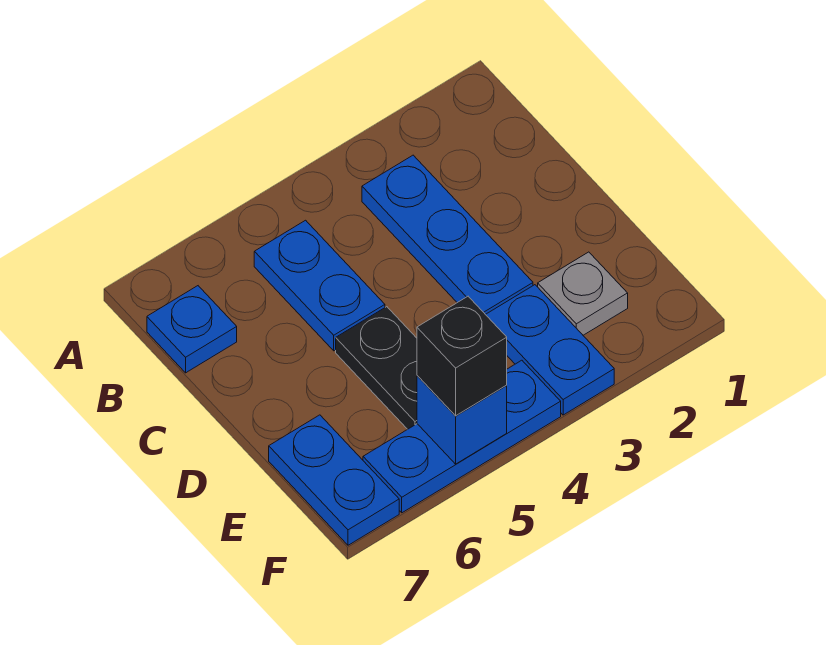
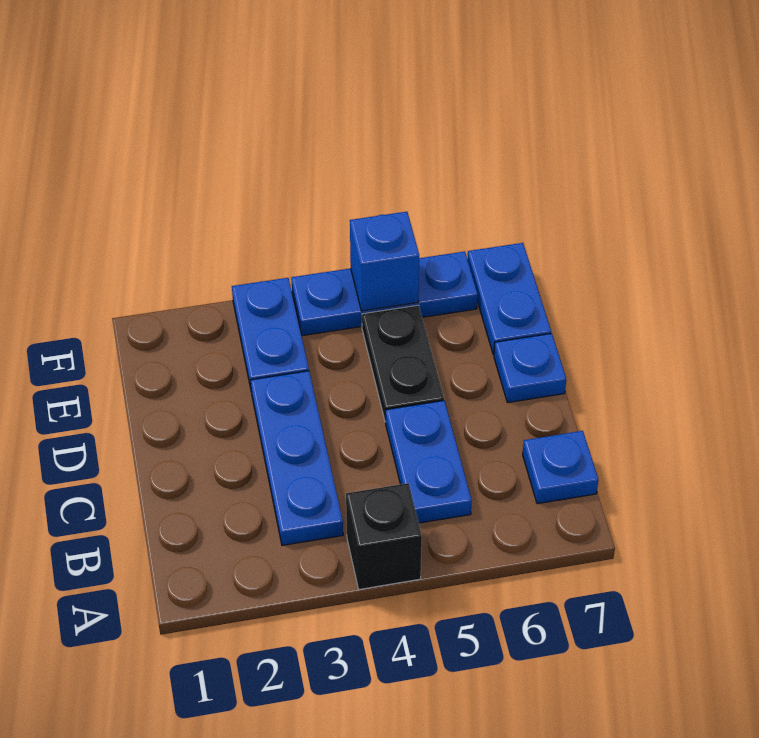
none -> blue plate D7 level 1
grey plate E2 level 1 -> none
black brick F5 level 3 -> black brick A4 level 1

